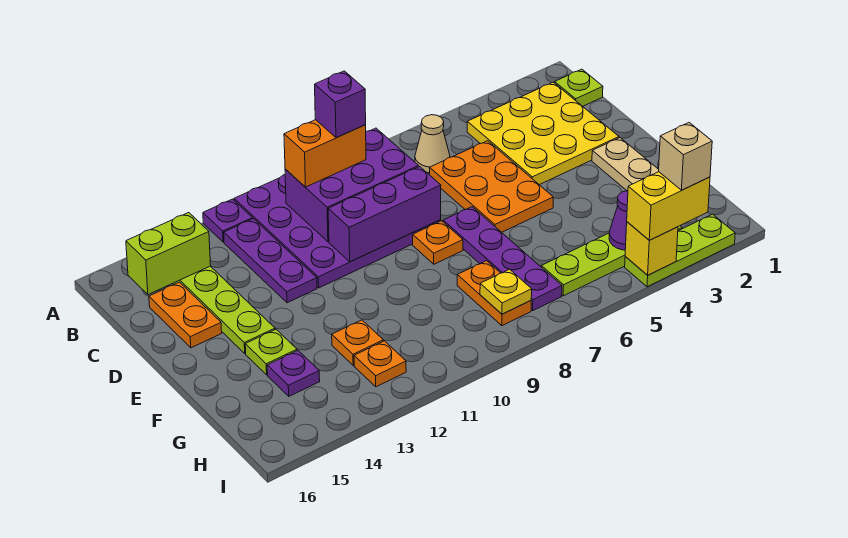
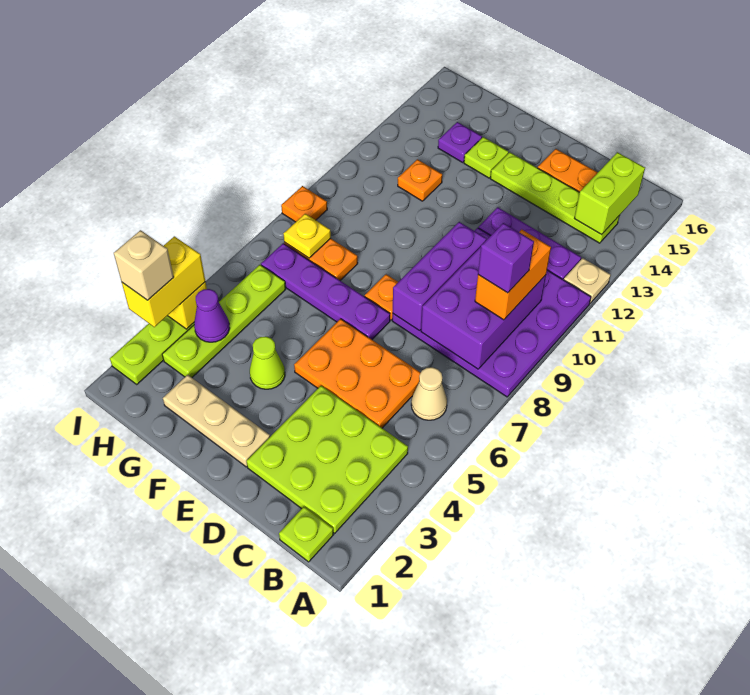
purple plate A12 level 1 -> tan plate A12 level 1
yellow plate B2:D4 level 1 -> lime plate B2:D4 level 1
none -> lime cone F4 level 1
orange plate H12 level 1 -> orange plate I9 level 1

